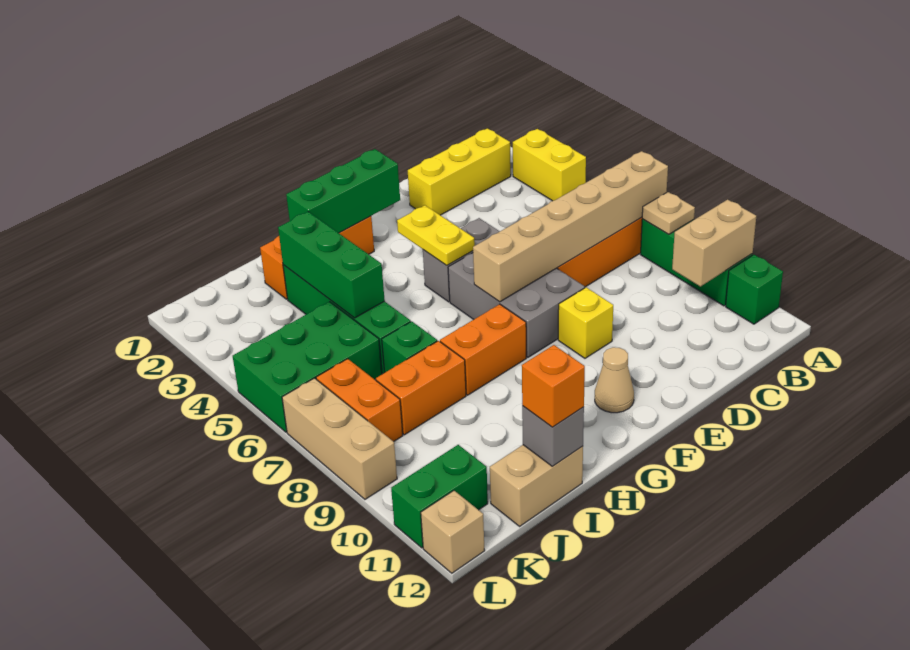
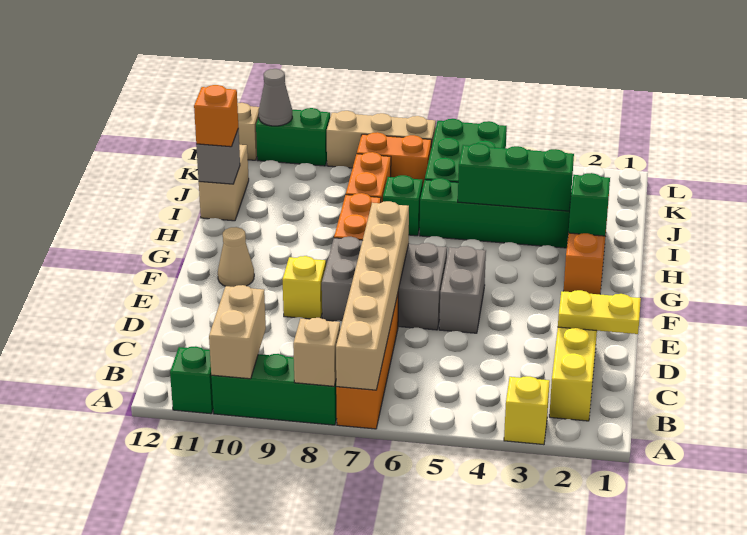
yellow brick A3:A4 level 1 -> yellow brick A3 level 1
tan plate A8 level 2 -> tan brick A8 level 2
green brick F2:H2 level 2 -> green brick H2 level 2
yellow plate F4:F5 level 2 -> yellow plate D1:D2 level 2
green brick K11:L11 level 1 -> green brick L10:L11 level 1
none -> grey cone L11 level 2

